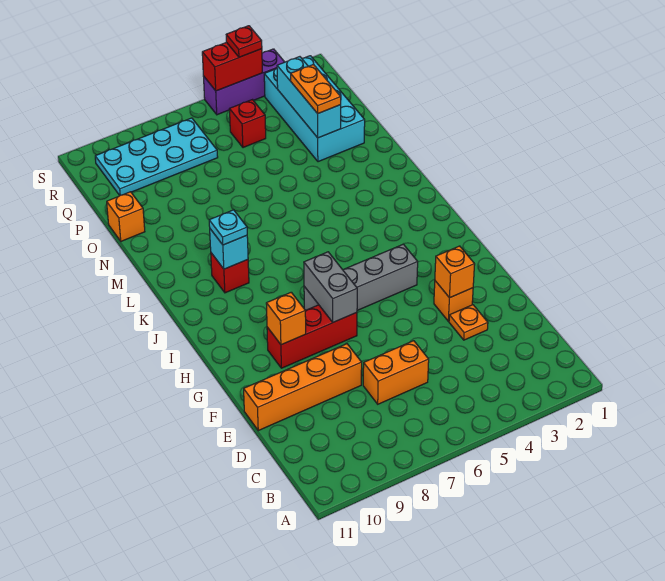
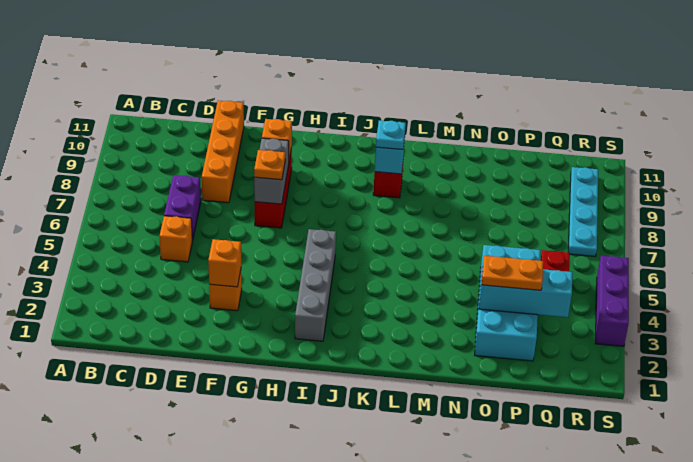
orange brick D6:D7 level 1 -> purple brick D6:D7 level 1
orange plate E3 level 1 -> orange plate G7 level 3
grey brick G7:H7 level 2 -> grey brick G7:G8 level 2
grey brick H4:H7 level 1 -> grey brick I2:I5 level 1
cyan brick O2:R3 level 1 -> cyan brick O2:P5 level 1
orange brick O11 level 1 -> orange brick D5 level 1
cyan plate Q7:R10 level 1 -> cyan plate R7:R10 level 1
red brick S4:S5 level 2 -> none
red plate S4 level 3 -> none

